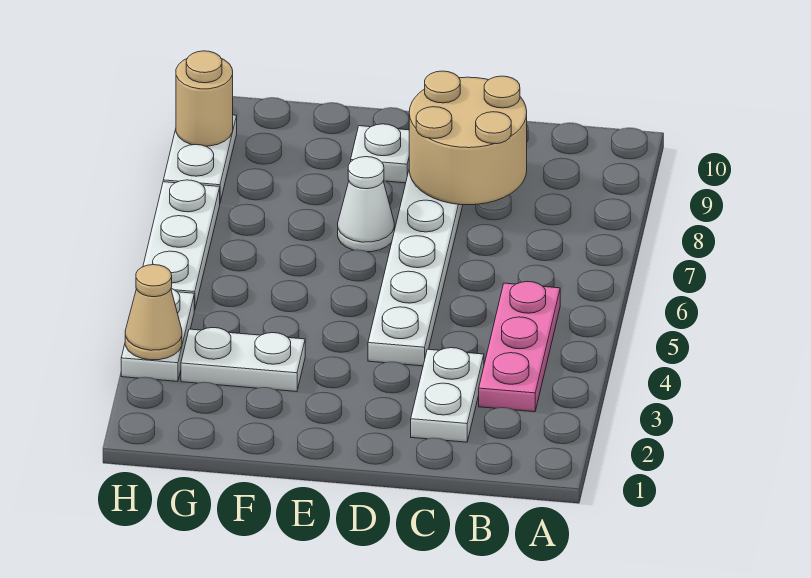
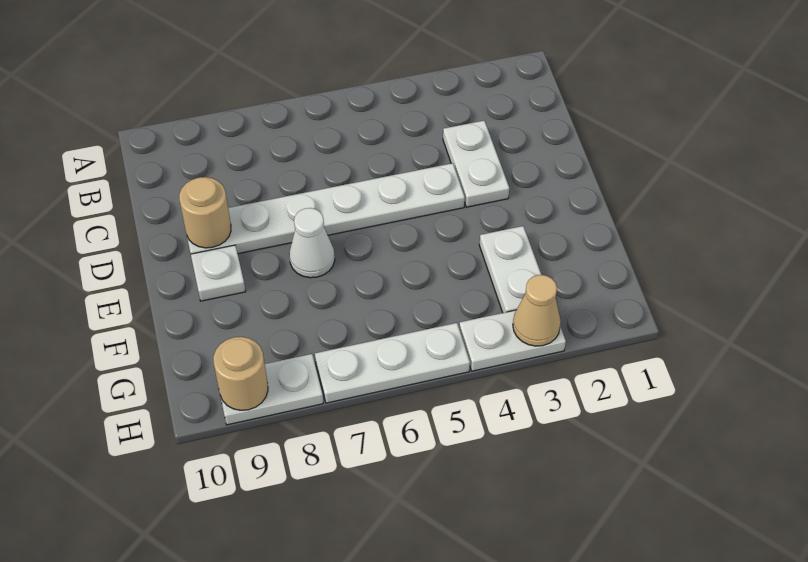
pink plate B3:B5 level 1 -> none
white plate C2:C3 level 1 -> white plate C3:D3 level 1
tan round brick C8:D9 level 2 -> tan round brick D9 level 2

